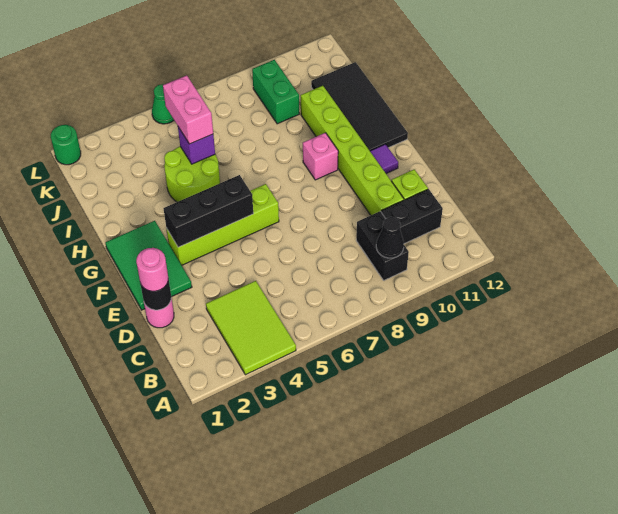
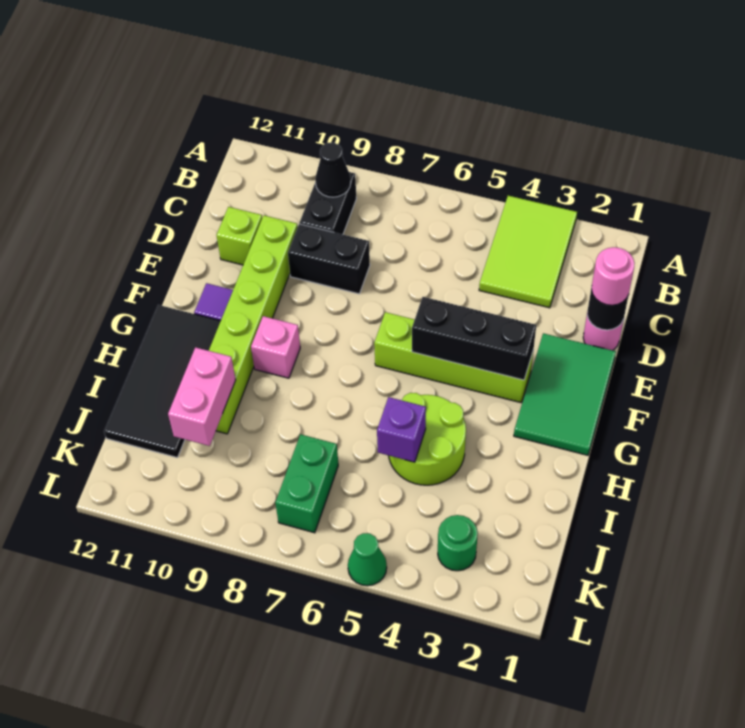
black brick C10:C11 level 1 -> black brick D8:D9 level 1
pink brick I5:J5 level 3 -> pink brick I10:J10 level 2
green brick J9:K9 level 1 -> green brick J7:K7 level 1
green round brick L1 level 1 -> green round brick K3 level 1

